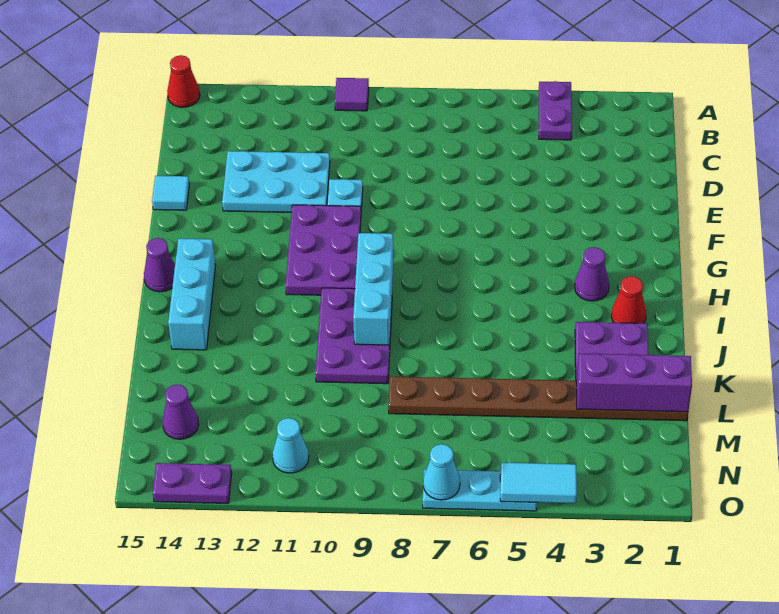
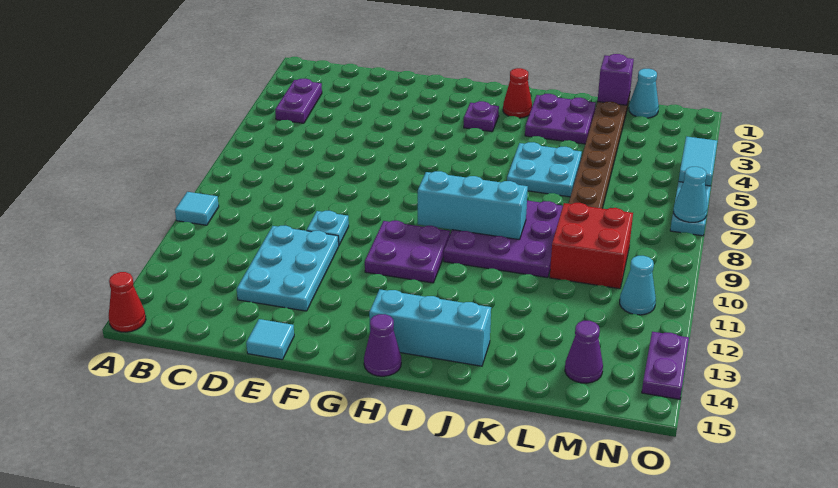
purple plate A4:B4 level 1 -> purple plate B3:B4 level 1
purple tile A10 level 1 -> cyan tile A10 level 1
purple plate F10:H11 level 1 -> purple plate G10:H11 level 1
purple cone H3 level 1 -> purple plate H3 level 1
purple plate I9:K10 level 1 -> purple plate I8:K10 level 1
none -> cyan plate J5:K6 level 1
purple brick L1:L3 level 2 -> purple brick L1 level 2
none -> red brick L9:M10 level 1
none -> cyan cone M1 level 1

